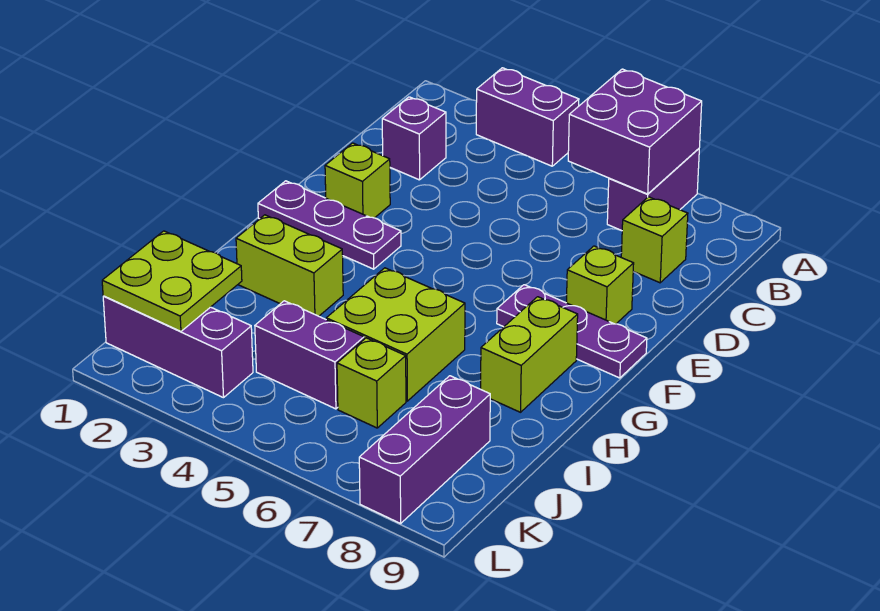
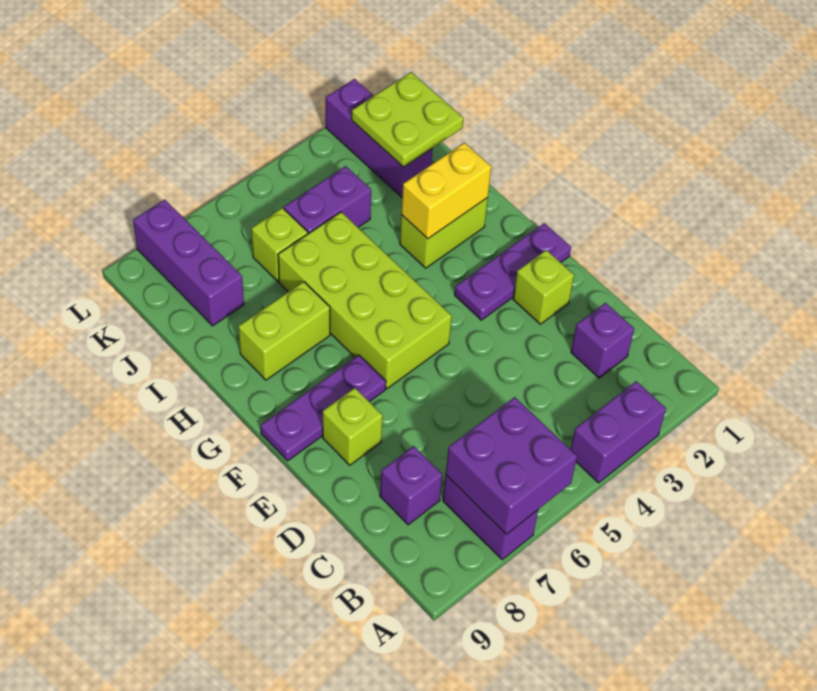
lime brick C8 level 1 -> purple brick C8 level 1
lime brick G8:H8 level 1 -> lime brick H7:H8 level 1
none -> yellow brick H2:H3 level 2
lime brick H5:I6 level 1 -> lime brick F5:I6 level 1
purple brick K1:K3 level 1 -> purple brick J2:L2 level 1

